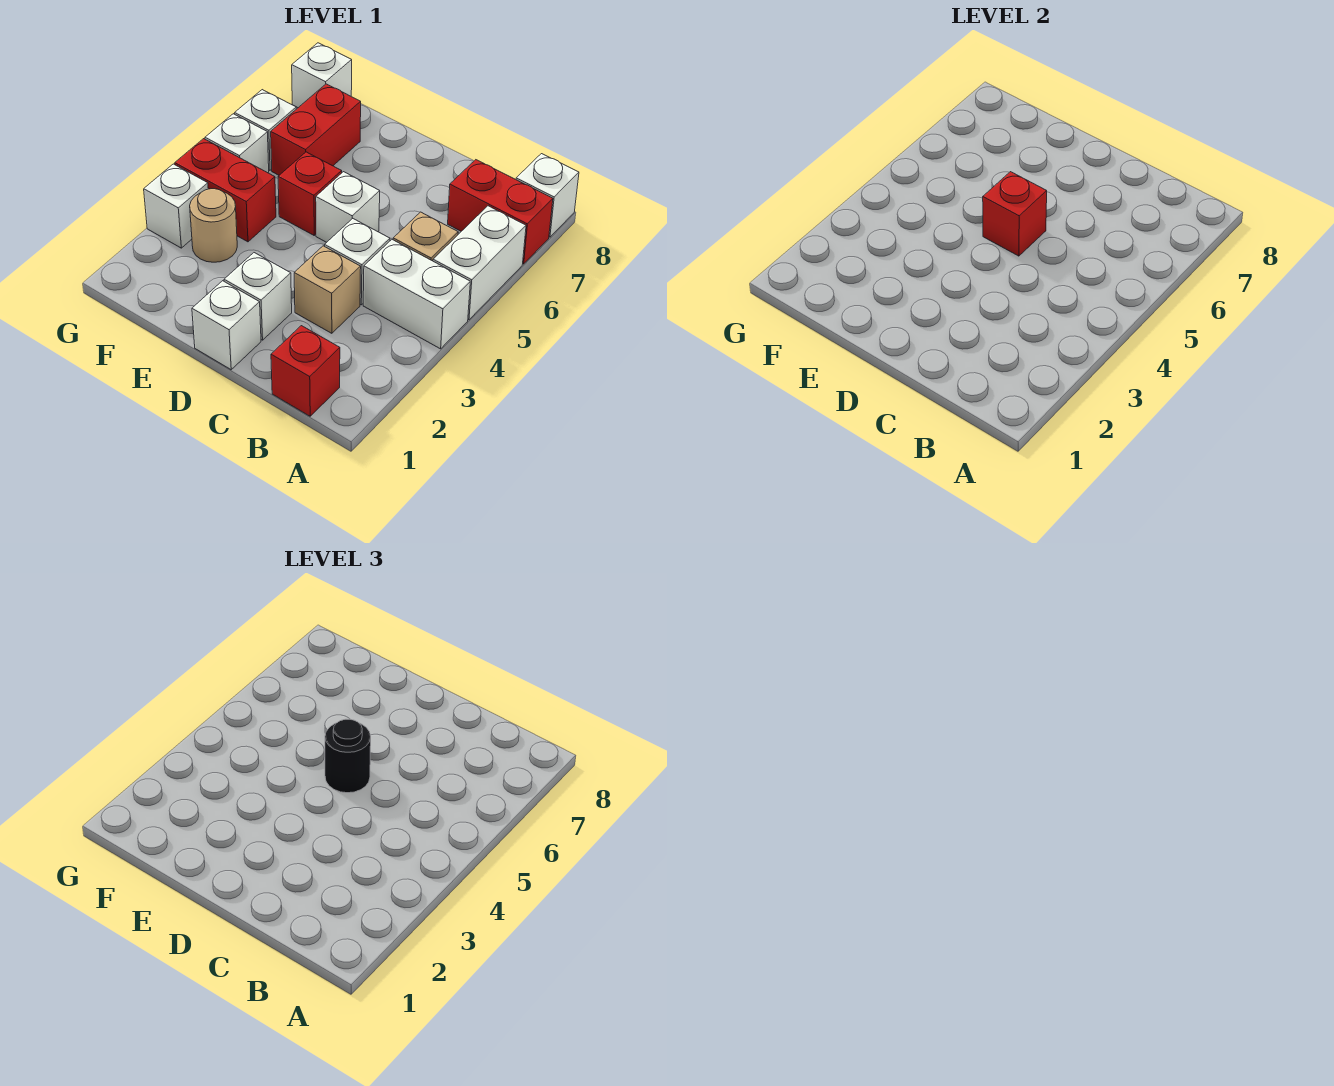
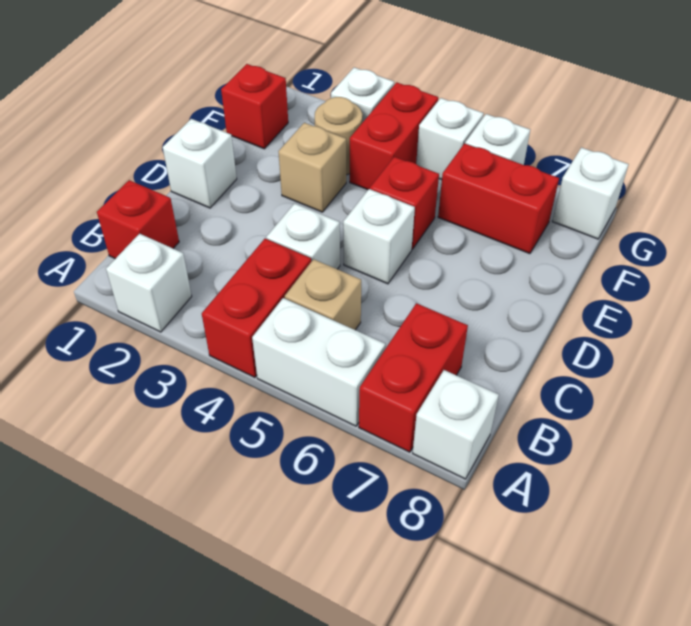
white brick A4:B4 level 1 -> red brick A4:B4 level 1
tan brick C3 level 1 -> tan brick E3 level 1
white brick D2 level 1 -> white brick A2 level 1
red brick D5 level 2 -> red brick F1 level 1
black round brick D5 level 3 -> none

